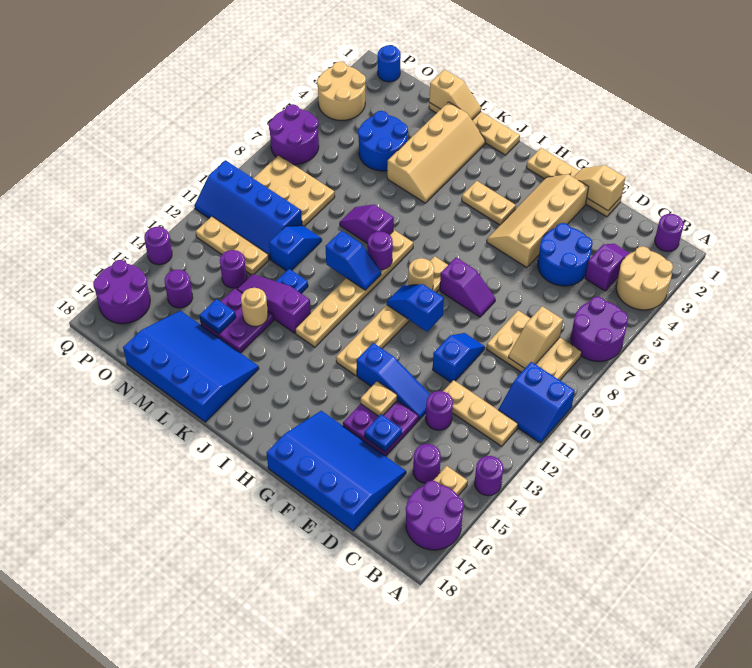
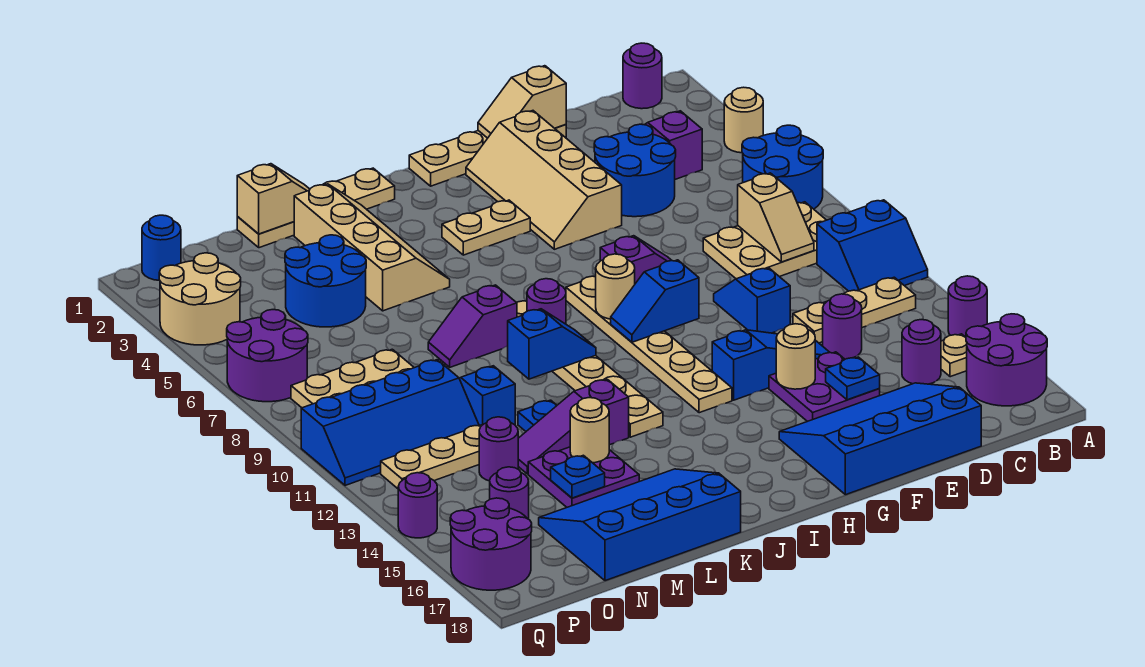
tan round brick A3:B4 level 1 -> tan round brick A4 level 1
purple round brick A6:B7 level 1 -> blue round brick A6:B7 level 1
tan plate F14 level 2 -> tan round brick F14 level 2

